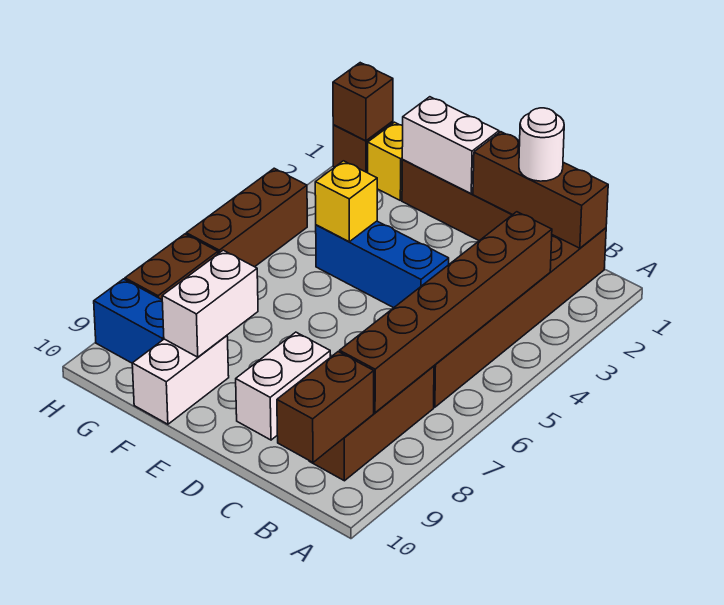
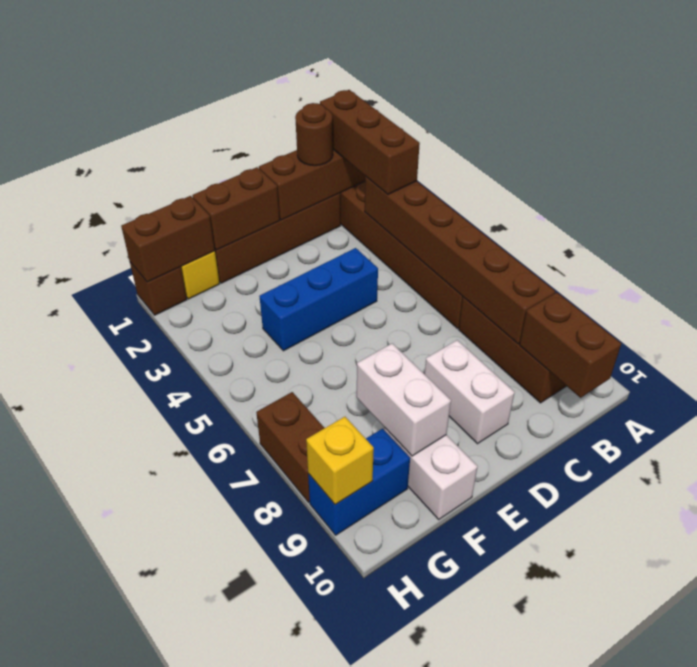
white round brick C1 level 3 -> brown round brick C1 level 3
white brick E1:F1 level 2 -> brown brick E1:F1 level 2
yellow brick F4 level 2 -> yellow brick H9 level 2
brown brick H1 level 2 -> brown brick G1:H1 level 2
brown brick H4:H6 level 1 -> brown brick B1:B3 level 3

